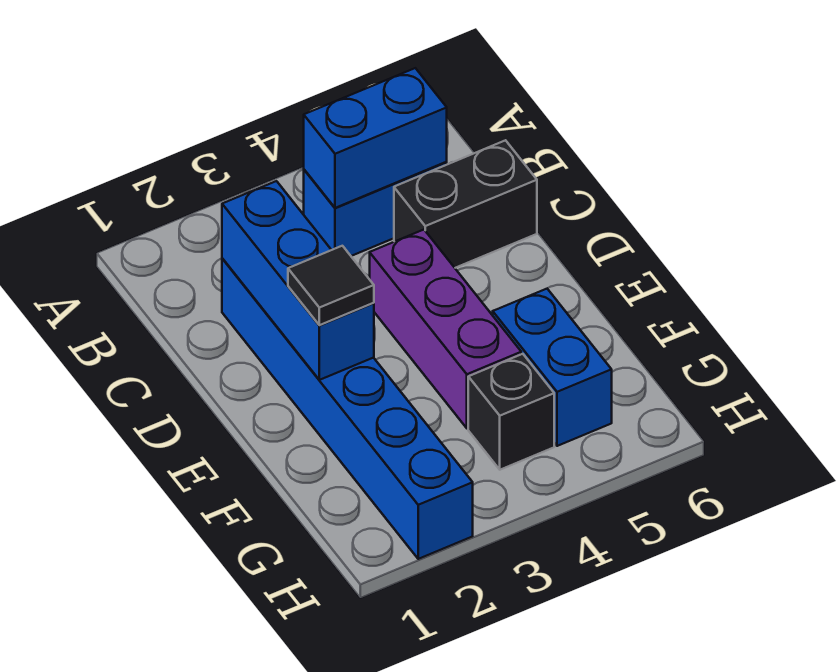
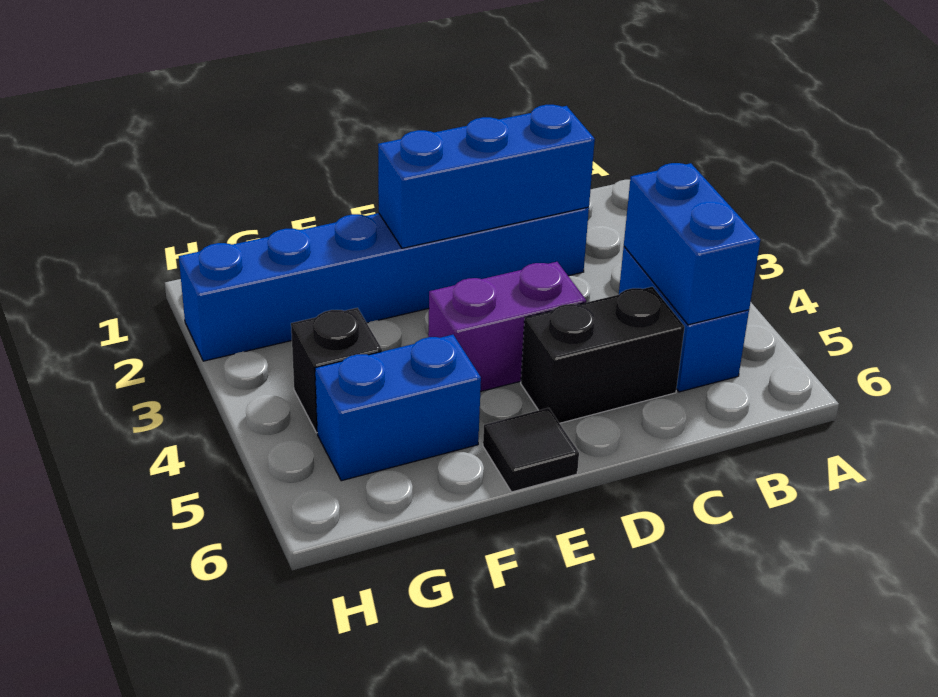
black brick C5:C6 level 1 -> black brick C5:D5 level 1
purple brick D4:F4 level 1 -> purple brick D4:E4 level 1
black tile E2 level 3 -> black tile E6 level 1

